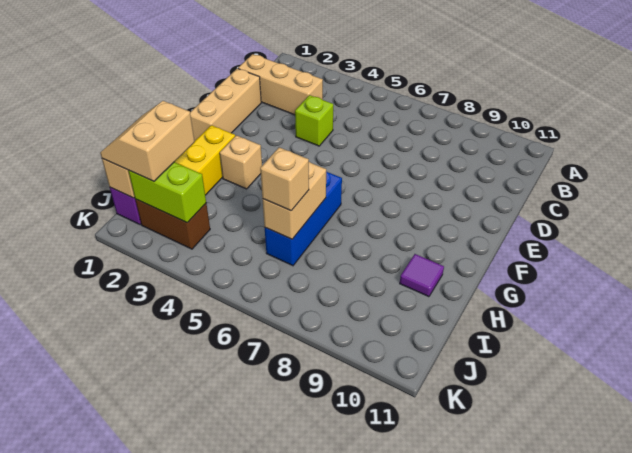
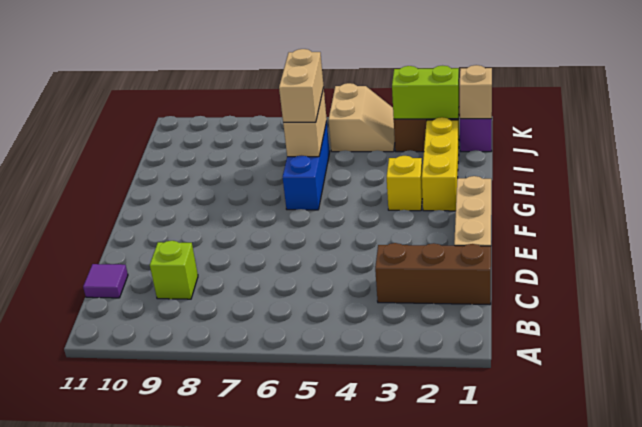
tan brick C1:C3 level 1 -> brown brick C1:C3 level 1
lime brick D4 level 1 -> lime brick C9 level 1
tan brick G3 level 1 -> yellow brick G3 level 1
purple tile H10 level 1 -> purple tile C11 level 1
tan slope I1:J2 level 3 top 2 -> tan slope J4:K5 level 1 top 5
tan brick I6 level 3 -> tan brick H6:I6 level 3

